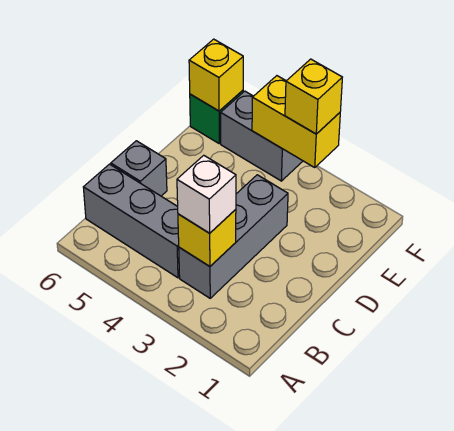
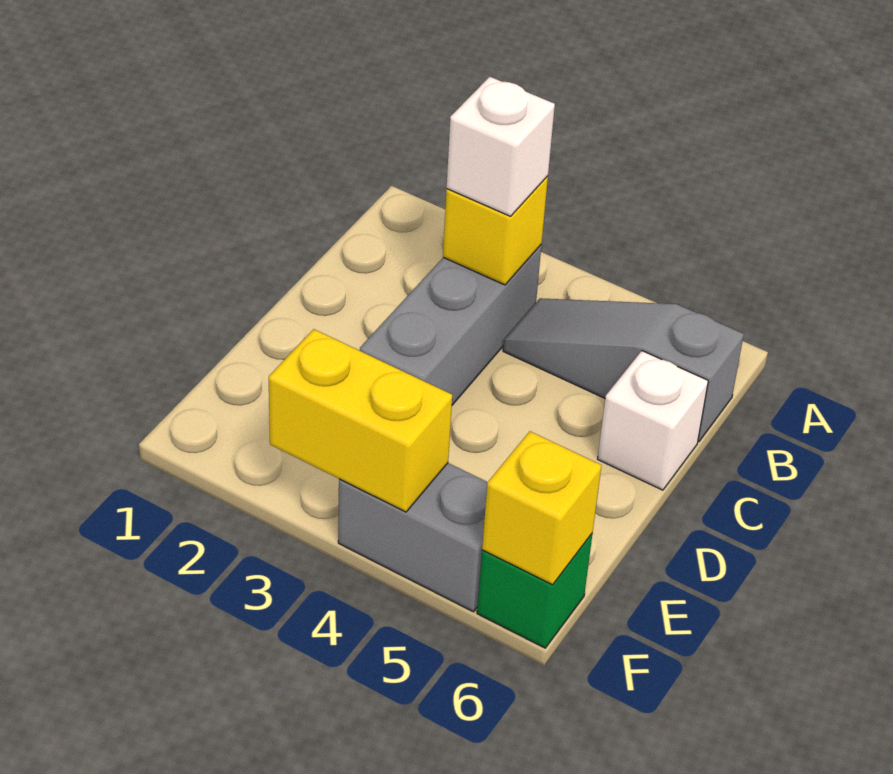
grey brick B4:B6 level 1 -> grey slope B4:B6 level 1 top 6
grey brick C6 level 1 -> white brick C6 level 1
yellow brick F3 level 3 -> none

